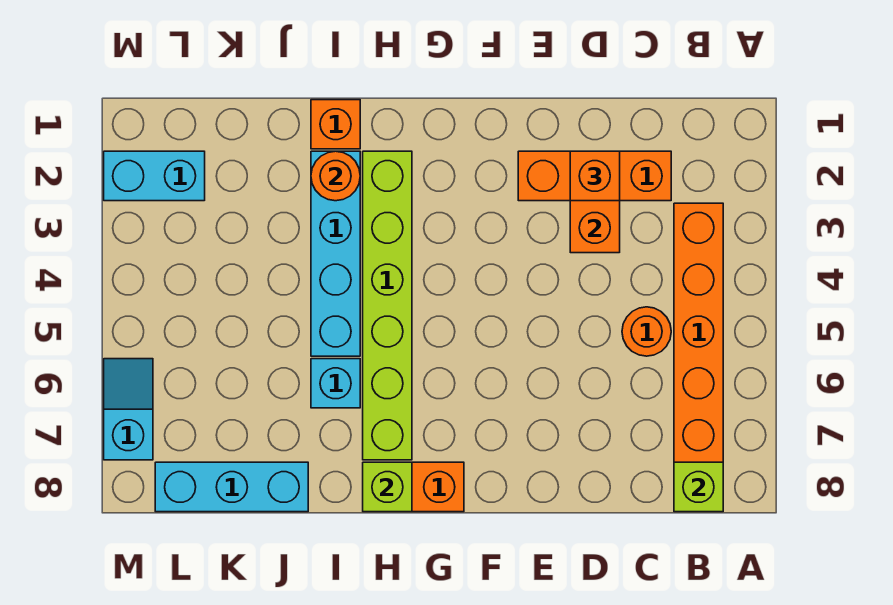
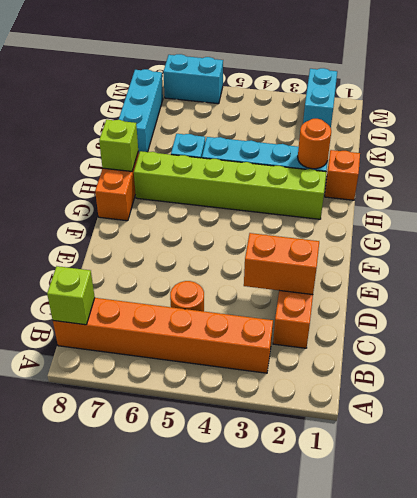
orange brick D2 level 3 -> none
cyan slope M6:M7 level 1 top 7 -> cyan brick M6:M7 level 1

